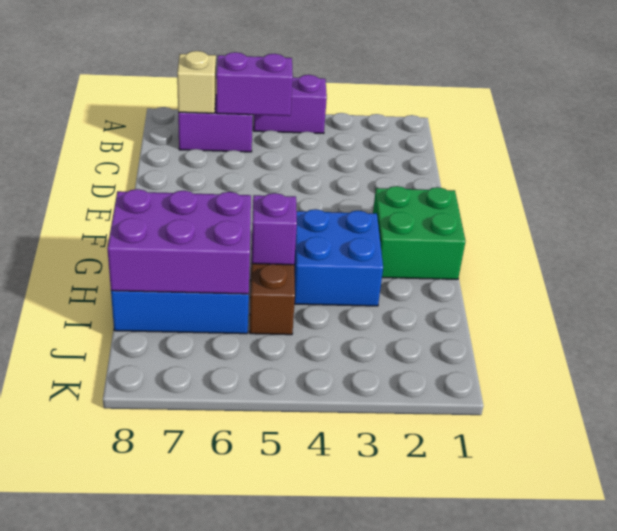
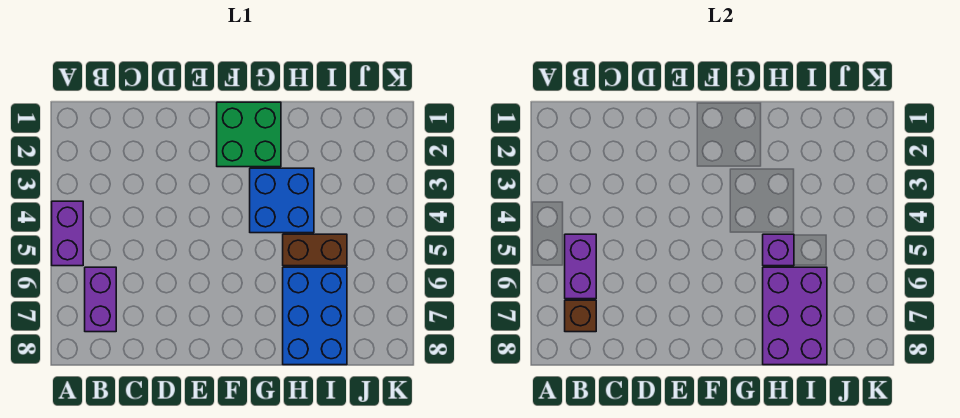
tan brick B7 level 2 -> brown brick B7 level 2

